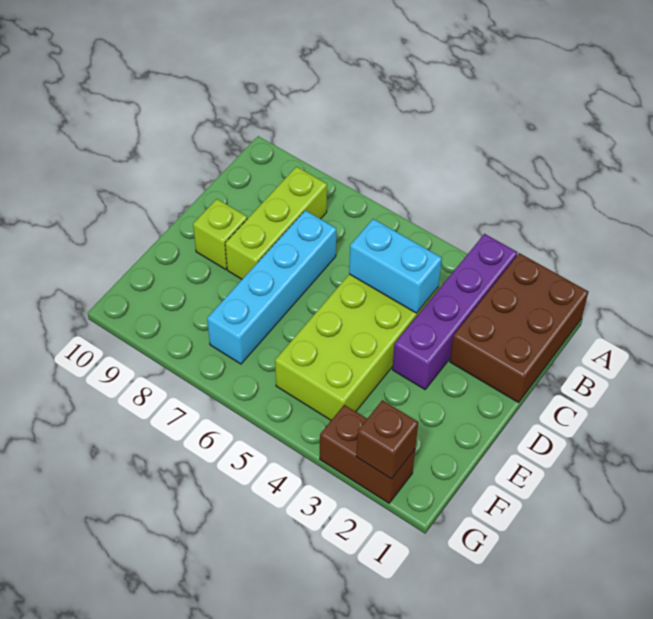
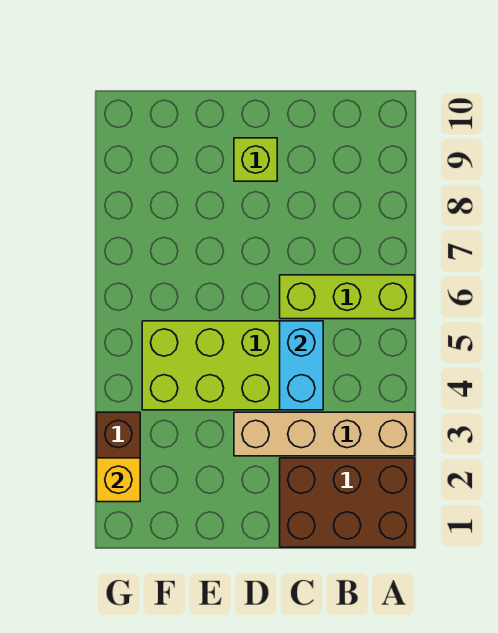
purple brick A3:D3 level 1 -> tan brick A3:D3 level 1
lime brick B8:D8 level 1 -> lime brick A6:C6 level 1
cyan brick C7:F7 level 1 -> none
brown brick G2 level 2 -> yellow brick G2 level 2

